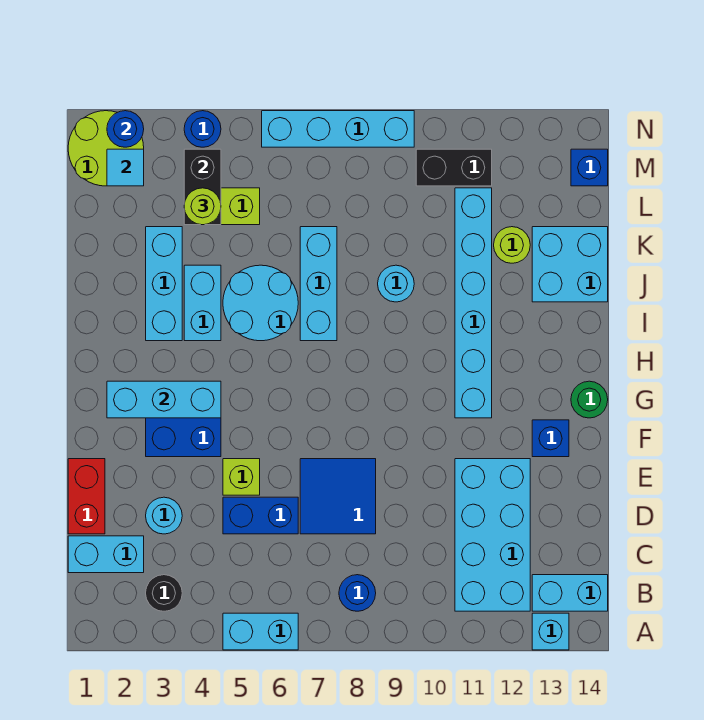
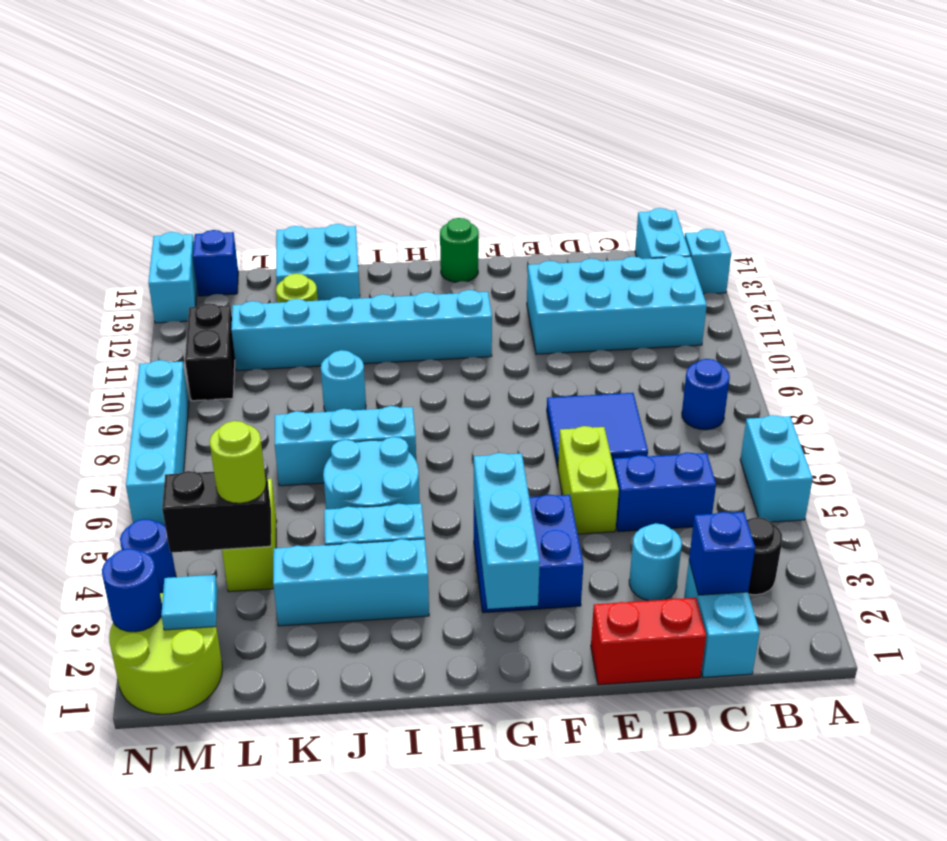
blue brick D5:D6 level 1 -> blue brick C5:D5 level 1
lime brick E5 level 1 -> lime brick E5:E6 level 1
blue brick F13 level 1 -> blue brick C2 level 2
none -> cyan brick N13:N14 level 1

